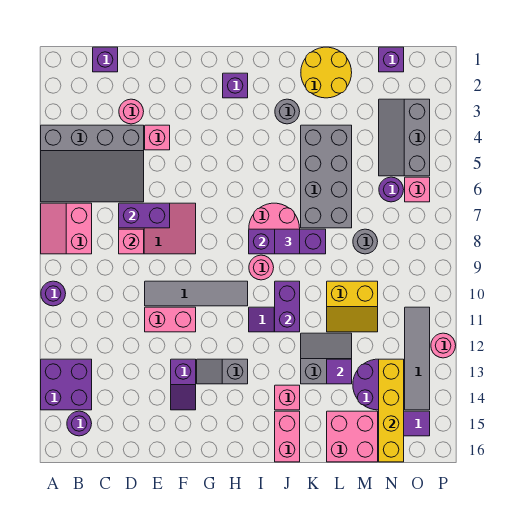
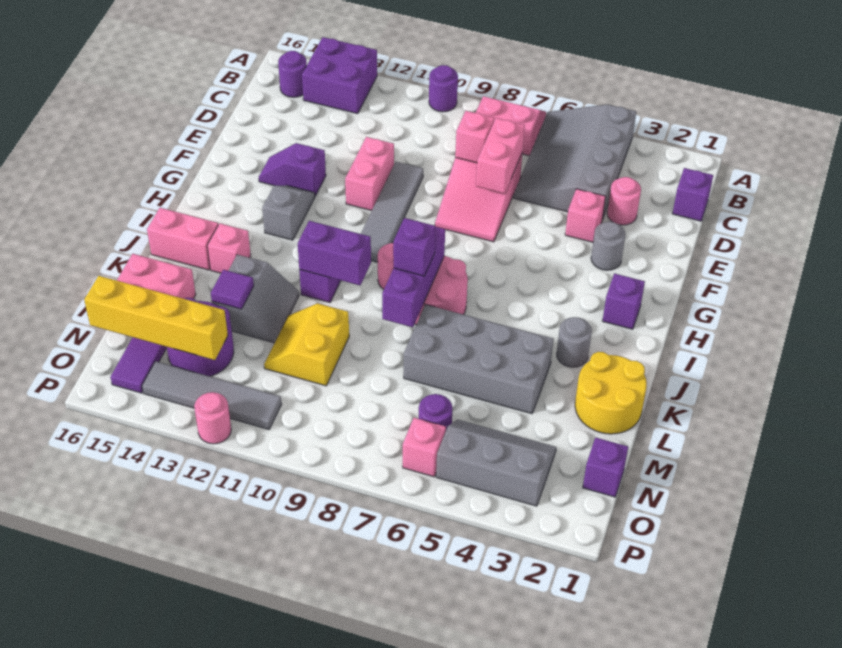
purple brick D7:E7 level 2 -> pink brick D7:E7 level 2
purple tile J8 level 3 -> purple brick J8 level 3
grey round brick M8 level 1 -> grey round brick F3 level 1

